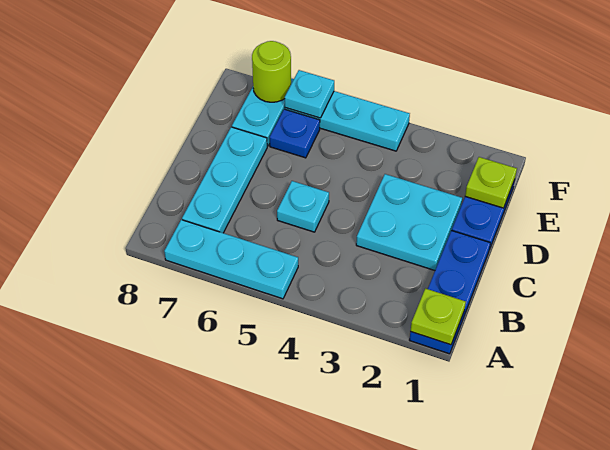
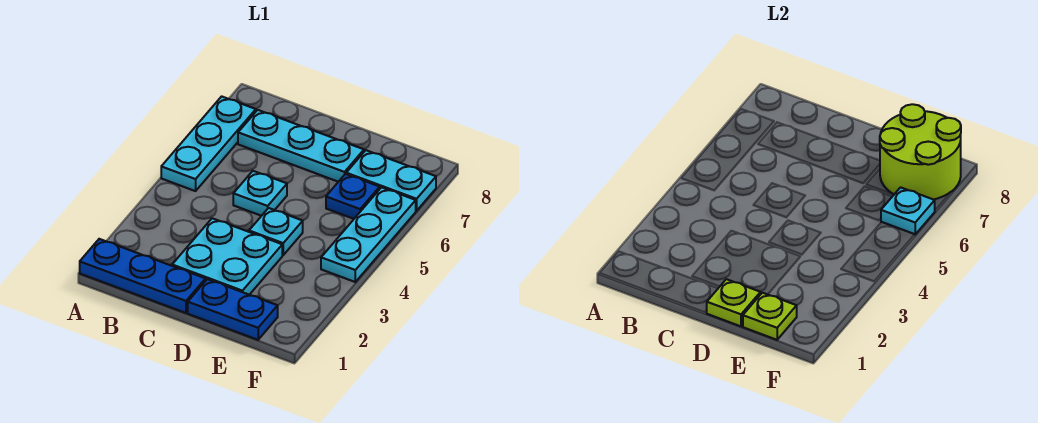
lime plate A1 level 2 -> lime plate D1 level 2
none -> cyan plate D4 level 1
lime round brick F7 level 2 -> lime round brick E7:F8 level 2

